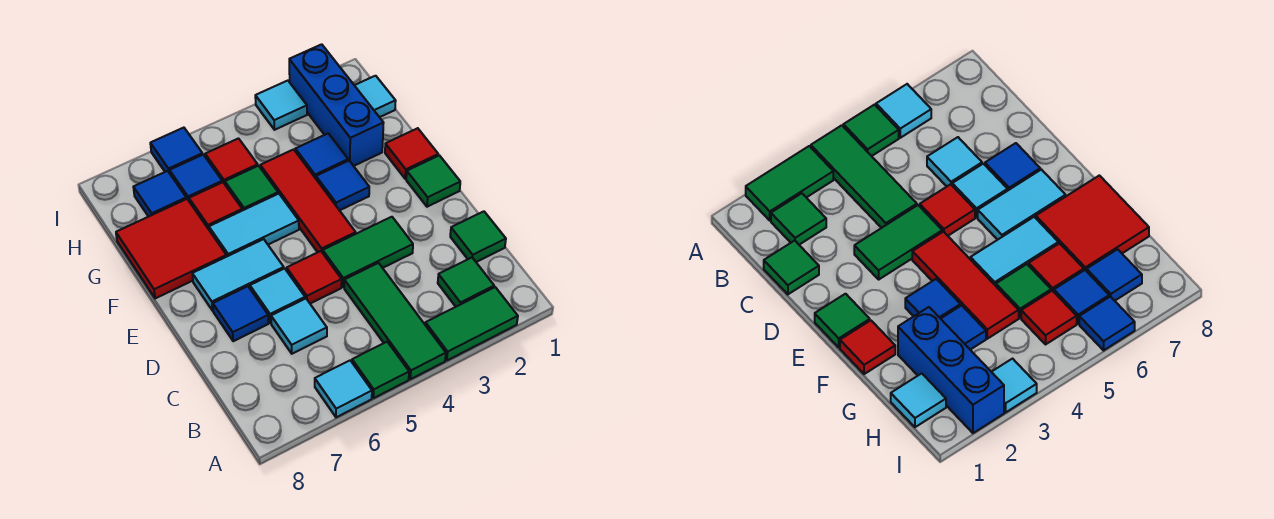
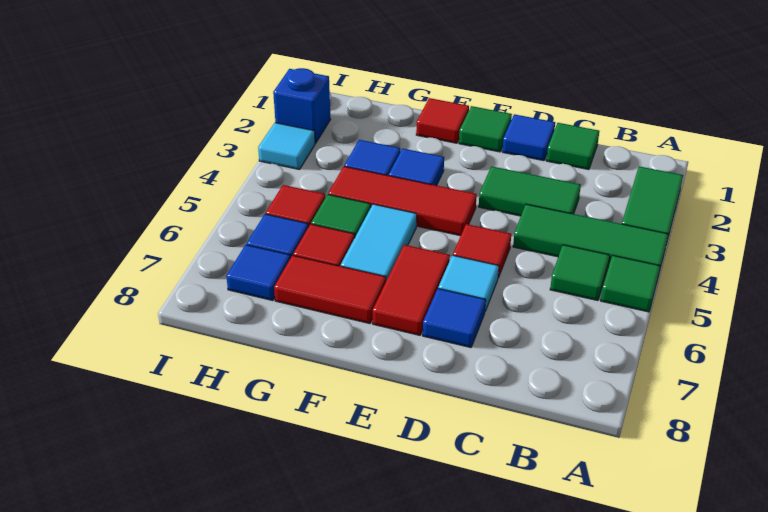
cyan tile A6 level 1 -> none
green tile B2 level 1 -> green tile B5 level 1
cyan tile C6 level 1 -> none
green tile D3:D4 level 1 -> green tile C3:D3 level 1
cyan tile E6:E7 level 1 -> red tile E6:E7 level 1
red tile F7:G8 level 1 -> red tile F7:G7 level 1
blue brick G2:I2 level 1 -> blue brick I2 level 1
cyan tile H1 level 1 -> none
blue tile I6 level 1 -> blue tile D1 level 1

